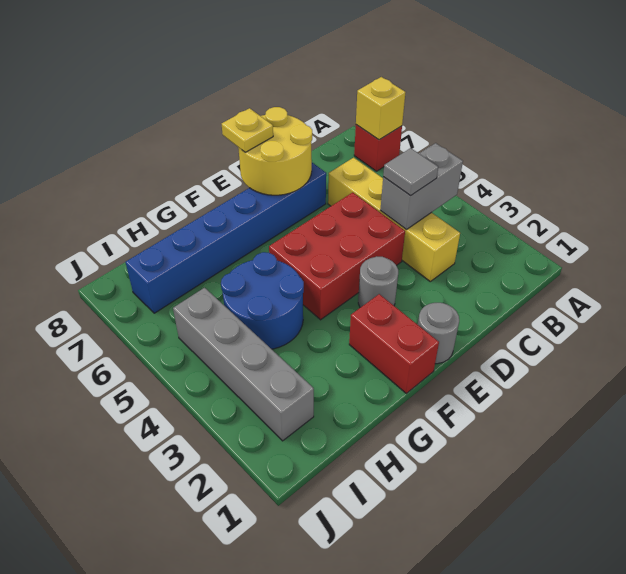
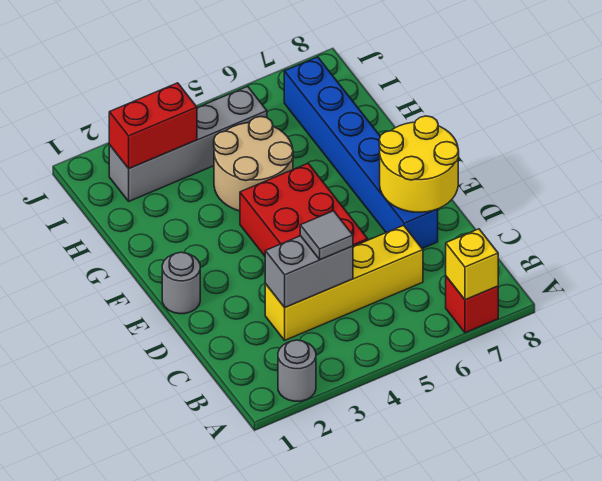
grey brick B4:C4 level 2 -> grey brick C3:C4 level 2
grey round brick E3 level 1 -> grey round brick A2 level 1
yellow plate E8 level 3 -> none
red brick F1:F2 level 1 -> red brick I2:I3 level 2
blue round brick G4:H5 level 1 -> tan round brick G4:H5 level 1

